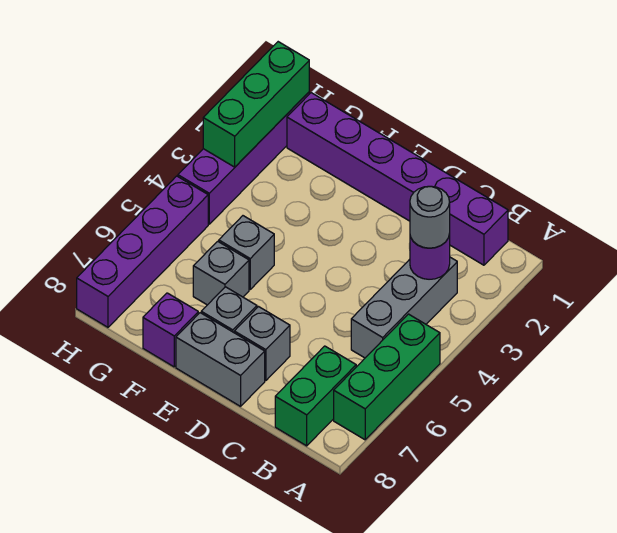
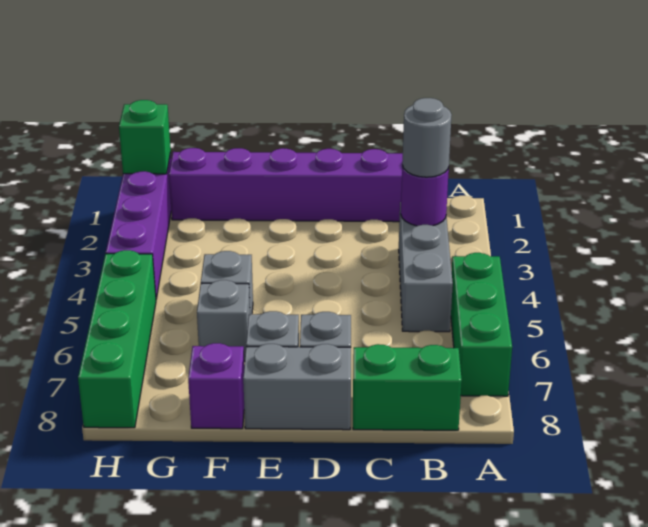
green brick B7:B8 level 1 -> green brick B8:C8 level 1
green brick H1:H3 level 2 -> green brick H1 level 2
purple brick H5:H8 level 1 -> green brick H5:H8 level 1

